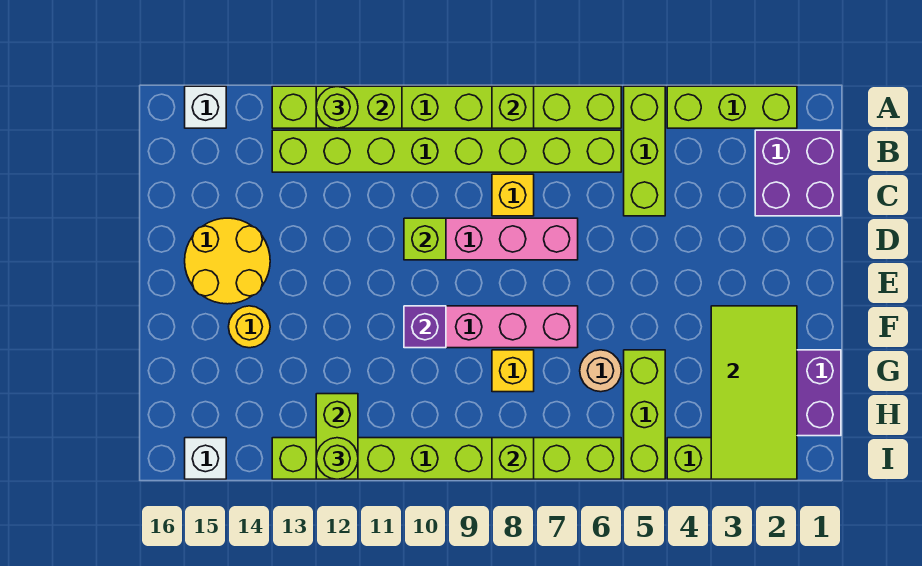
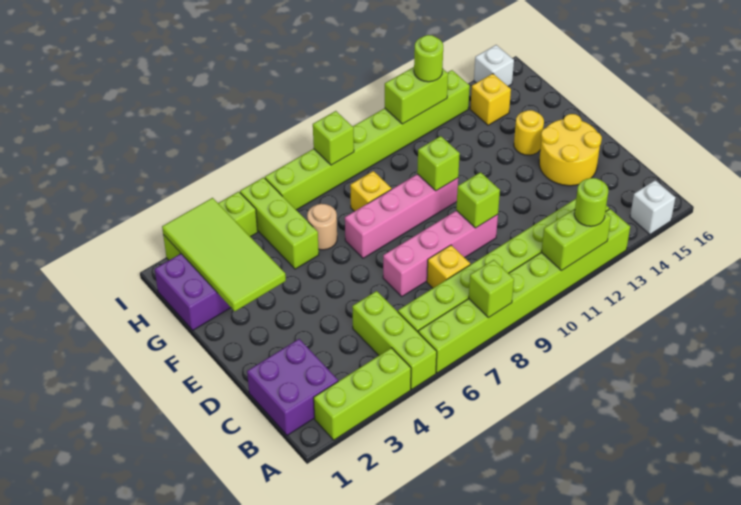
purple brick F10 level 2 -> lime brick F10 level 2
lime brick H12:I12 level 2 -> lime brick I11:I12 level 2
none -> yellow brick H14 level 1

